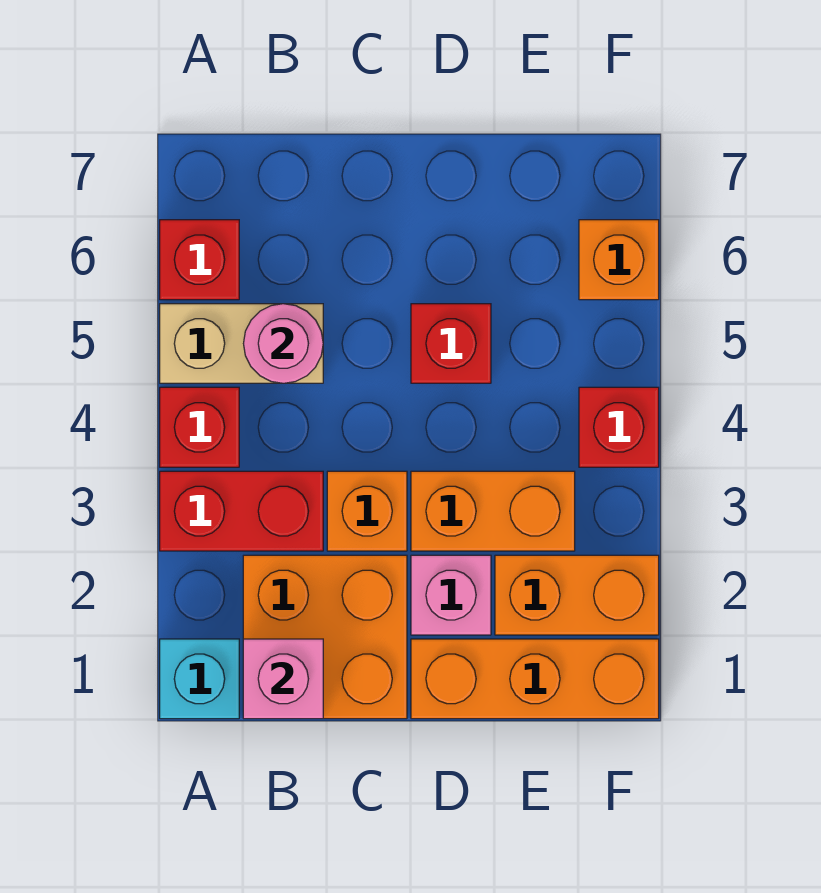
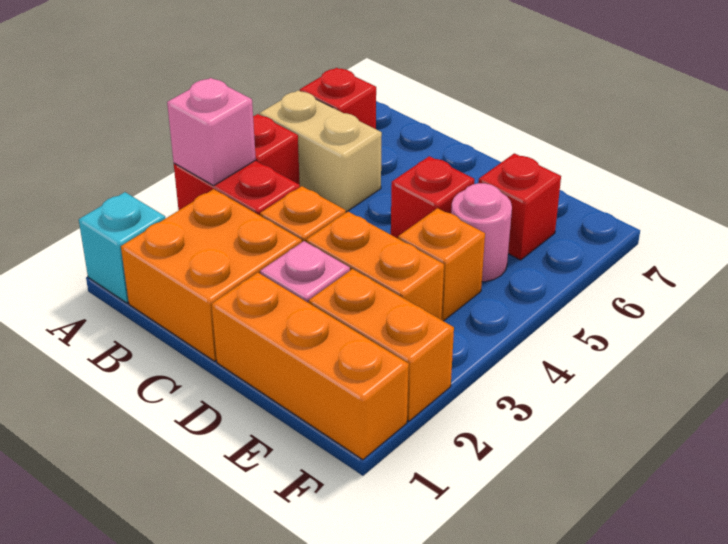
pink brick B1 level 2 -> pink brick A3 level 2
pink round brick B5 level 2 -> pink round brick E5 level 1
red brick F4 level 1 -> red brick E6 level 1
orange brick F6 level 1 -> orange brick E4 level 1

